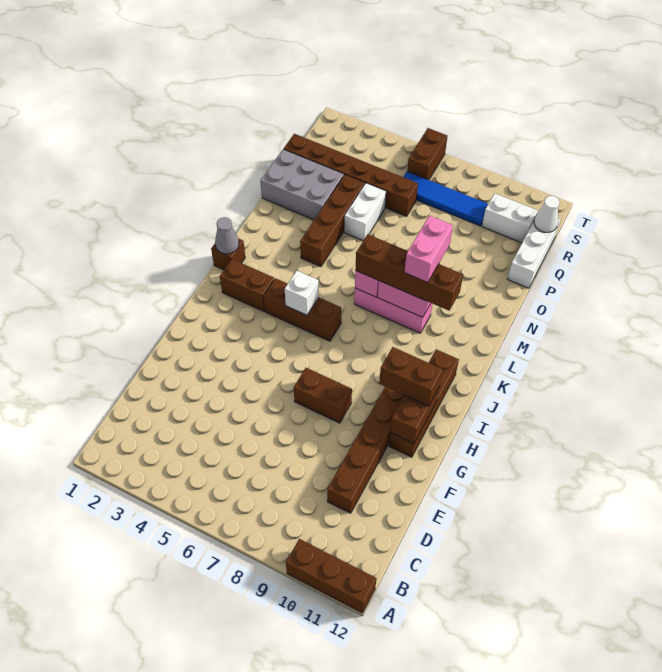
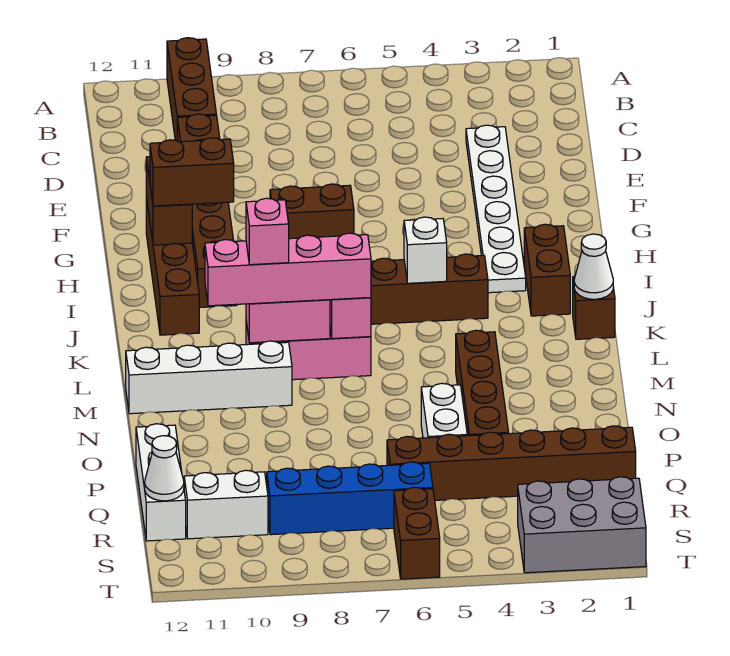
brown brick A10:A12 level 1 -> brown brick A10:C10 level 1
none -> white plate D3:I3 level 1
brown brick J2:J3 level 1 -> brown brick I2:J2 level 1
grey cone K1 level 2 -> white cone K1 level 2
brown brick L7:L10 level 3 -> pink brick L7:L10 level 3
pink brick L9:M9 level 4 -> pink brick L9 level 4
none -> white brick M9:M12 level 1
grey brick O1:P3 level 1 -> grey brick S1:T3 level 1
blue tile R6:R9 level 1 -> blue brick R6:R9 level 1

